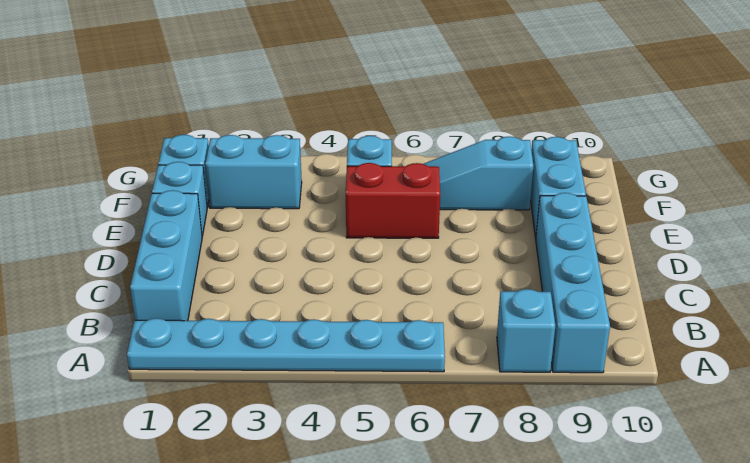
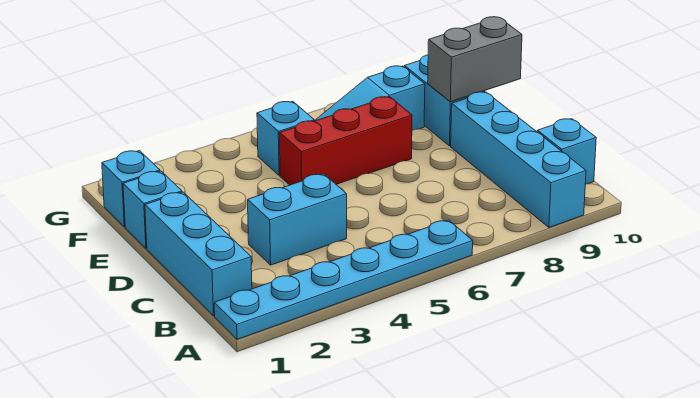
cyan brick A8 level 1 -> cyan brick B10 level 1
red brick E5:E6 level 1 -> red brick E5:E7 level 1
none -> grey brick E9:E10 level 2
cyan brick F2:F3 level 1 -> cyan brick C3:C4 level 1

